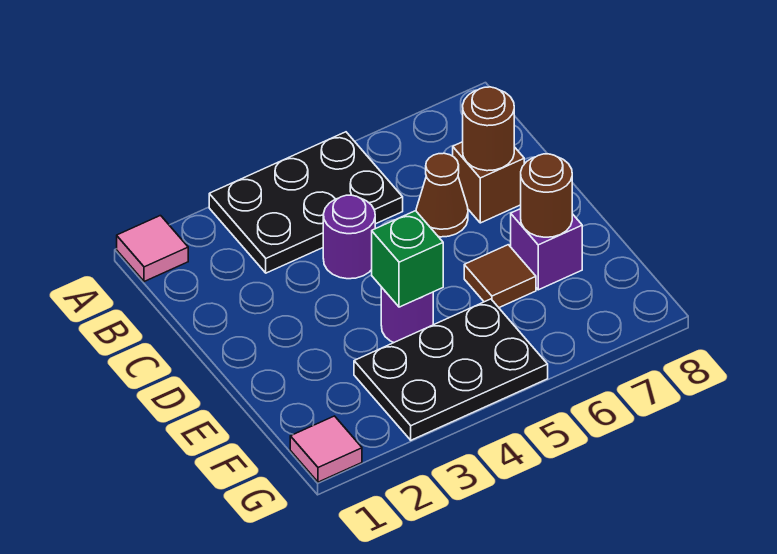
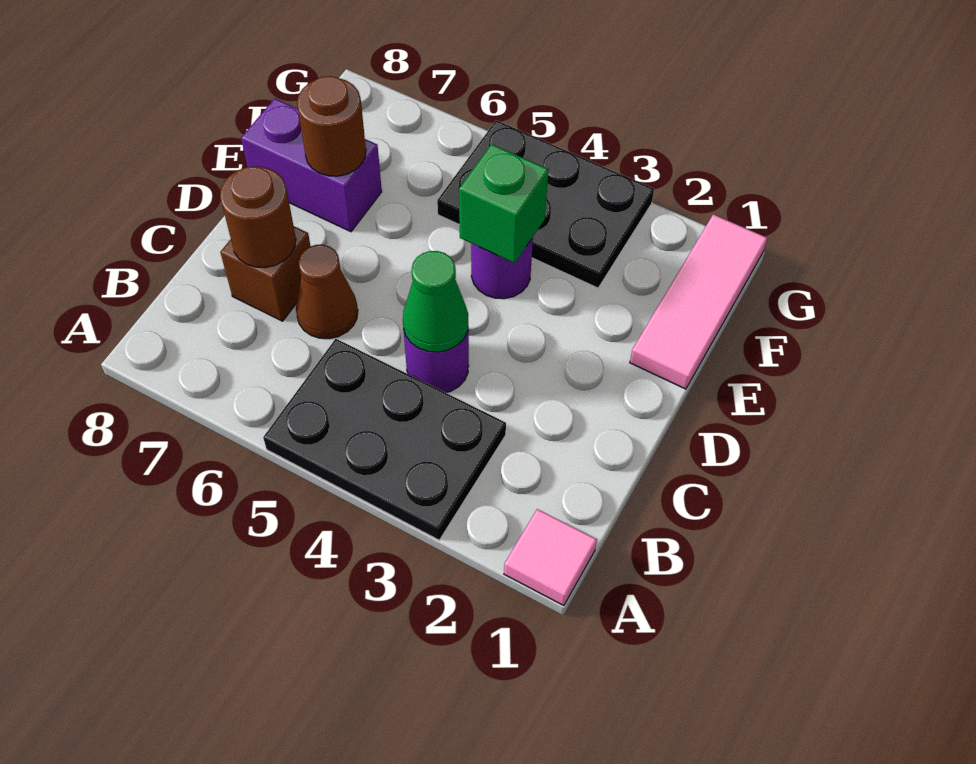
none -> green cone C4 level 2
brown tile E6 level 1 -> none
purple brick E7 level 1 -> purple brick E7:E8 level 1
pink tile G1 level 1 -> pink tile E1:G1 level 1

